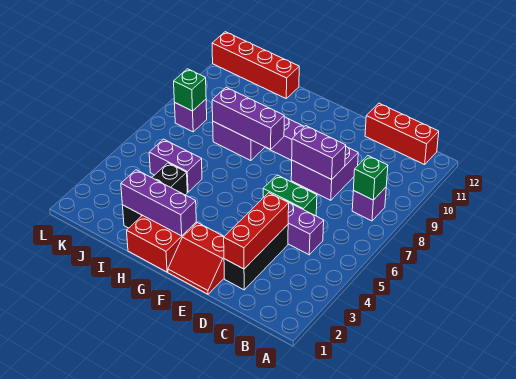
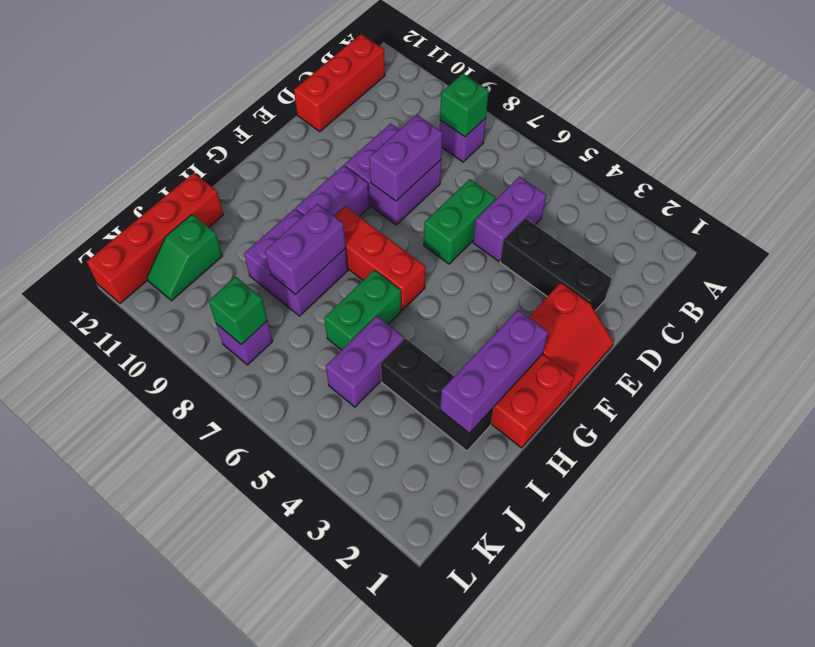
red brick D2:D4 level 2 -> red brick G6:G8 level 1
purple brick G8:I8 level 2 -> purple brick H8:I8 level 2
none -> green brick H6:I6 level 1
none -> green slope J11:K11 level 1 top J

